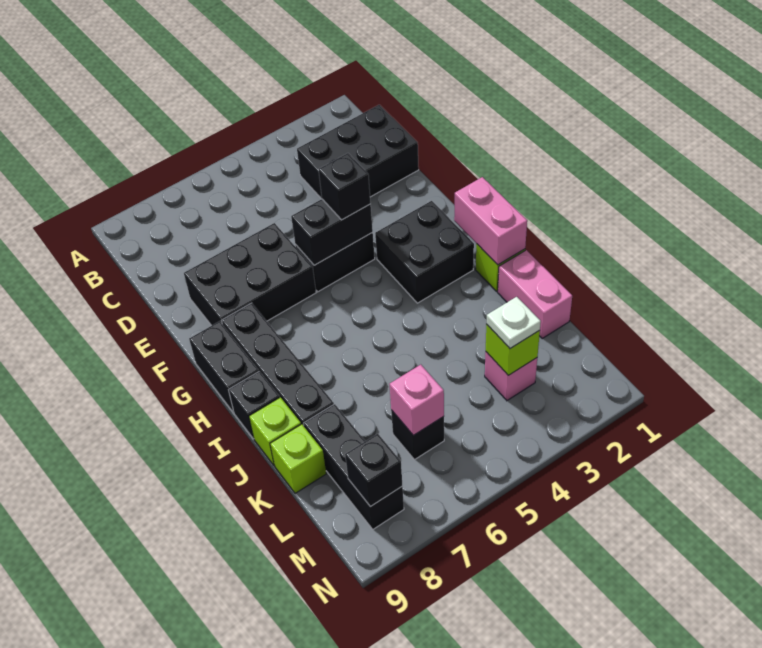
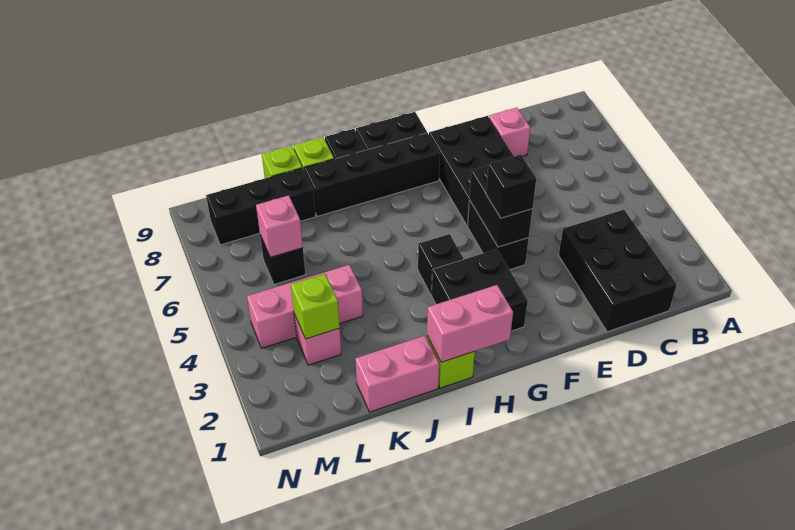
none -> pink brick D8 level 1
none -> pink brick K4:M4 level 1
white plate L3 level 3 -> none
black brick M8 level 2 -> black brick H4 level 1

